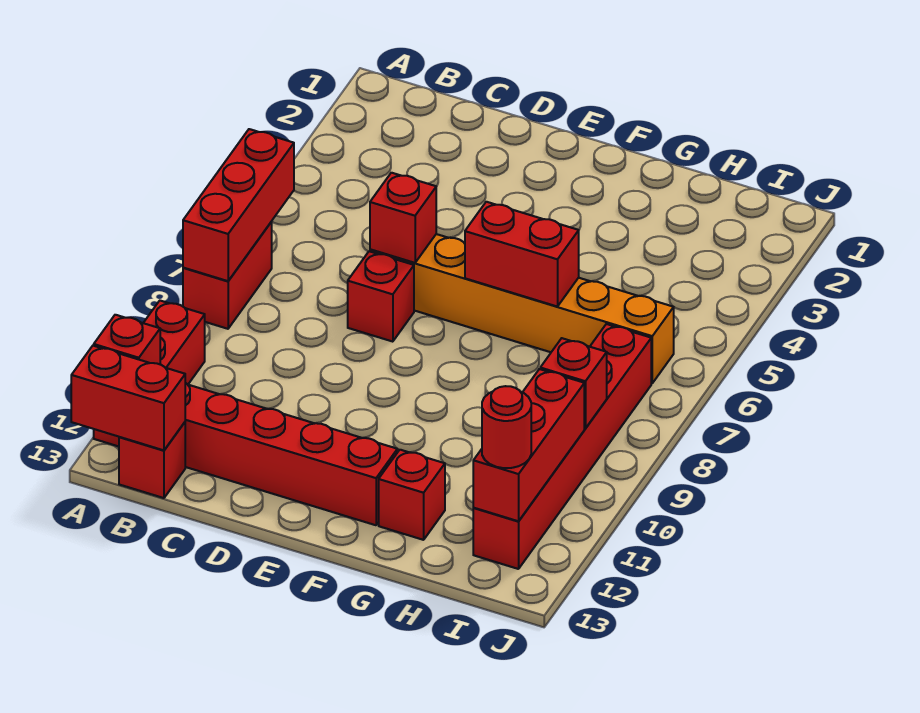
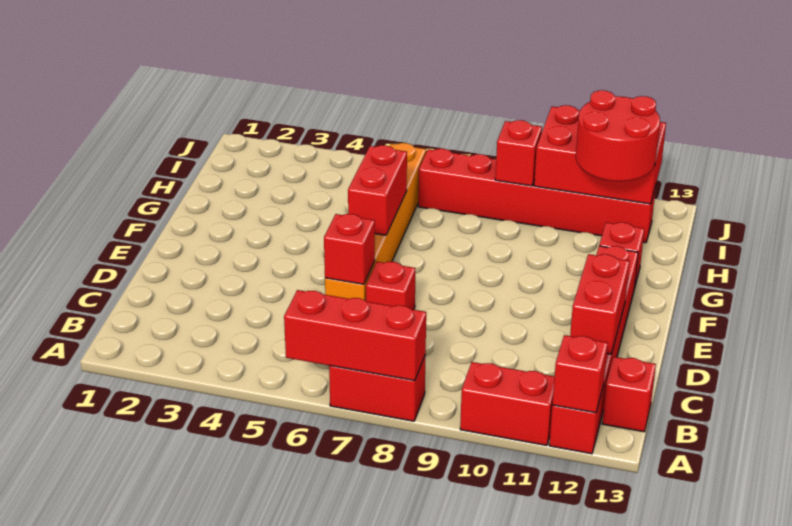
red brick A13:B13 level 2 -> red brick C12:D12 level 2
red brick I10:I12 level 2 -> red brick I10:J12 level 2
red round brick I12 level 3 -> red round brick H11:I12 level 3

